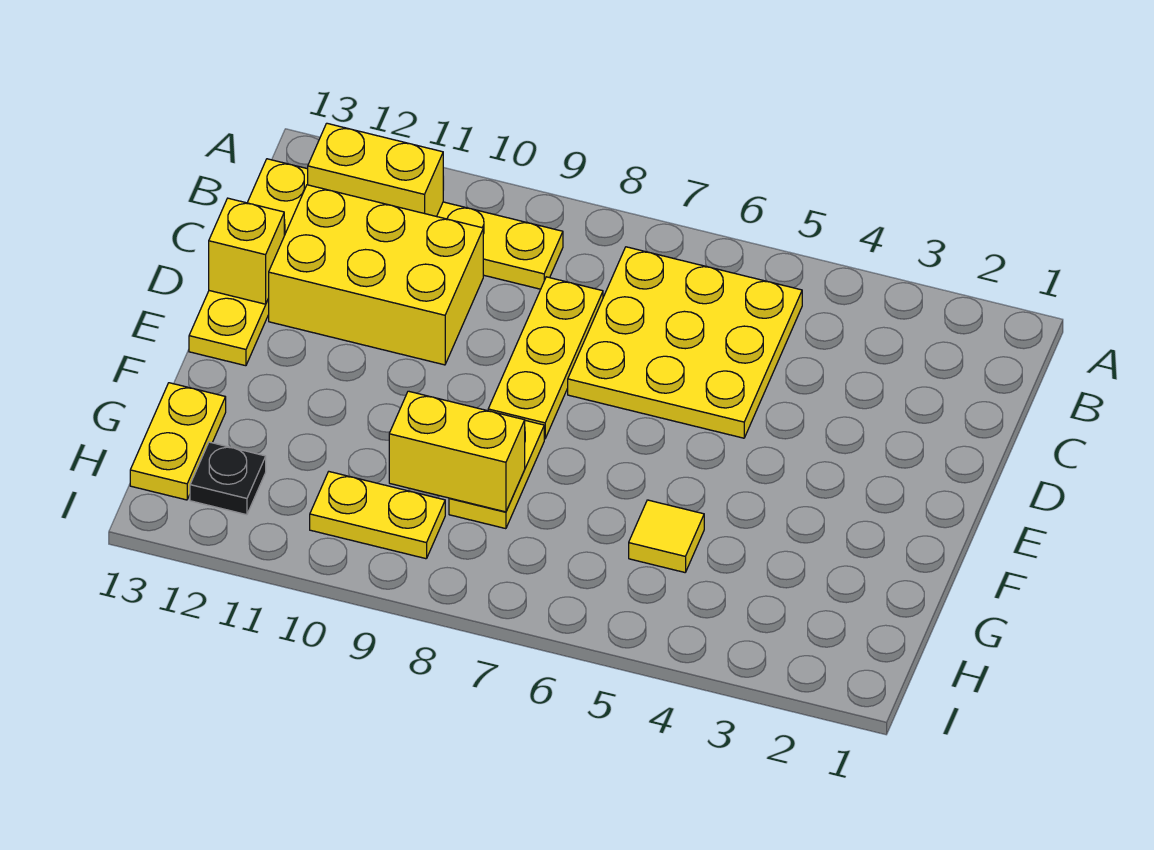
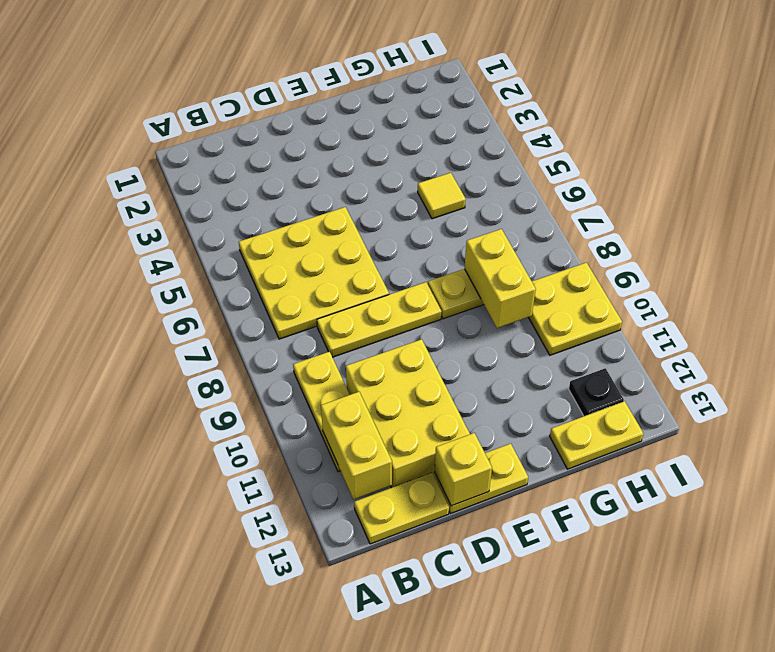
yellow plate H9:H10 level 1 -> yellow plate H9:I10 level 1

